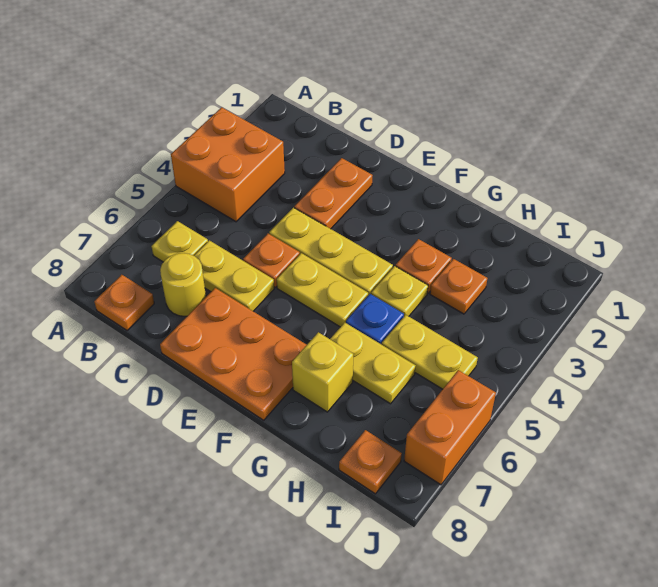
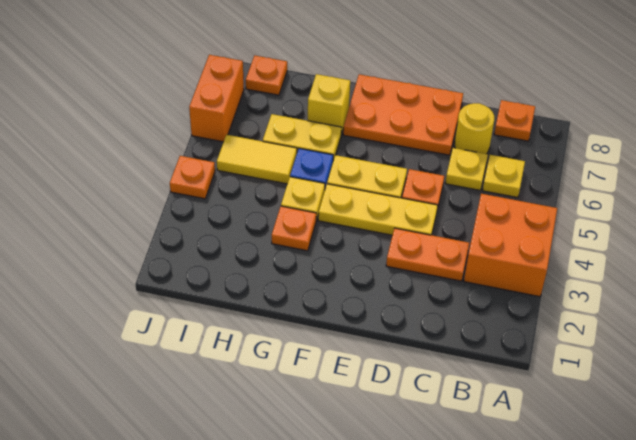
yellow plate C6:D6 level 1 -> yellow plate C6 level 1
orange plate D2:D3 level 1 -> orange plate C3:D3 level 1
orange plate H3 level 1 -> orange plate J4 level 1
yellow plate H5:I5 level 1 -> yellow tile H5:I5 level 1

